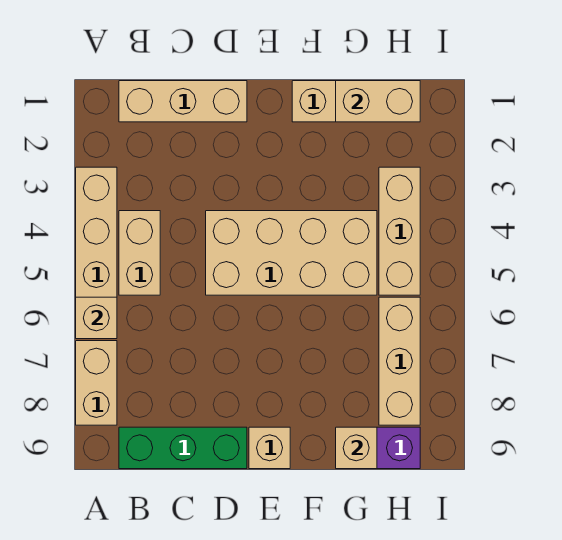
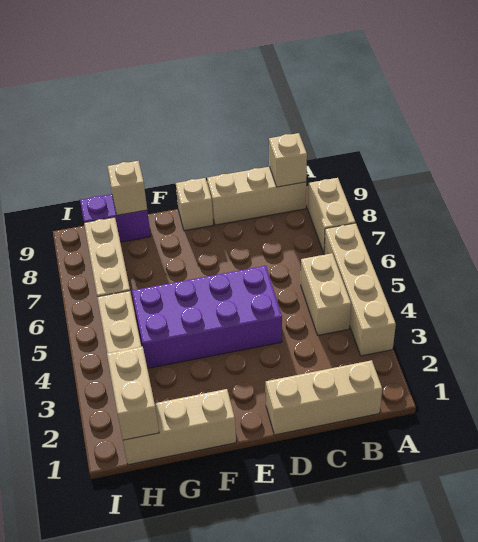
tan brick A6 level 2 -> tan brick B9 level 2
green brick B9:D9 level 1 -> tan brick B9:D9 level 1
tan brick D4:G5 level 1 -> purple brick D4:G5 level 1
tan brick G1:H1 level 2 -> tan brick H1:H2 level 2

